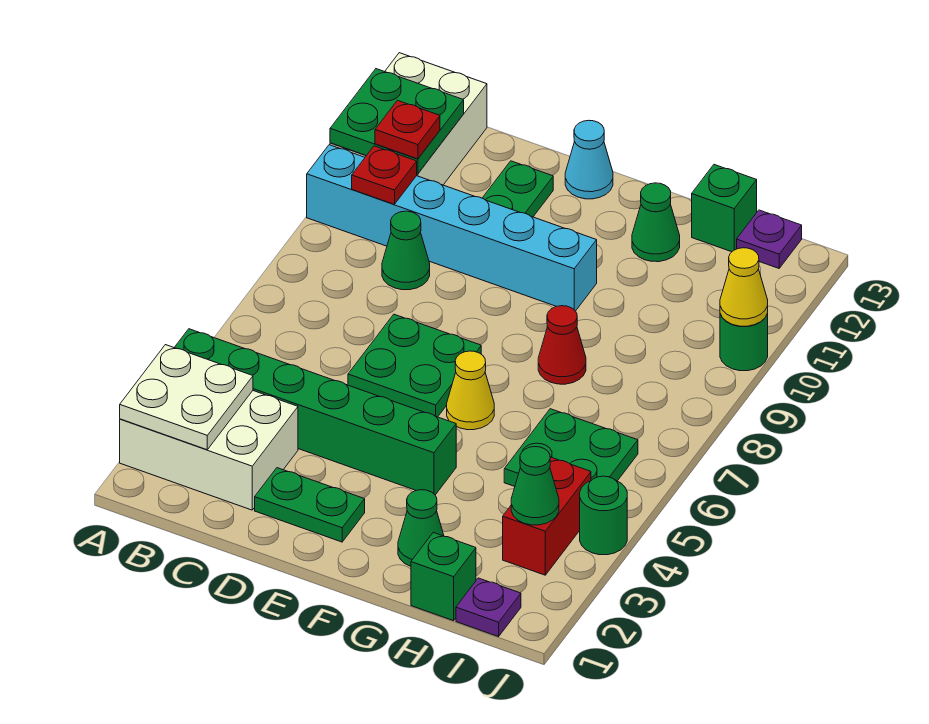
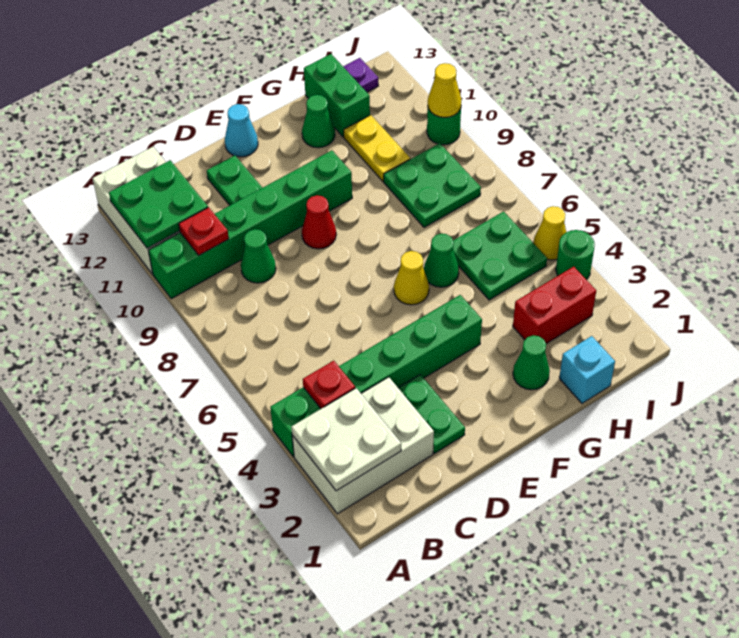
cyan brick A10:F10 level 1 -> green brick A10:F10 level 1
red plate B11 level 3 -> red plate B4 level 2
green plate D2:E2 level 1 -> green plate D2:D3 level 1
green plate D6:E7 level 1 -> green plate H8:I9 level 1
red cone G8 level 1 -> red cone E9 level 1
green brick H1 level 1 -> cyan brick H1 level 1
none -> yellow plate H10:H11 level 1
green brick H13 level 1 -> green brick H12:H13 level 1
purple plate I1 level 1 -> none
red brick I3:I4 level 1 -> red brick H3:I3 level 1
green cone I3 level 2 -> green cone G6 level 1
none -> yellow cone J5 level 1

